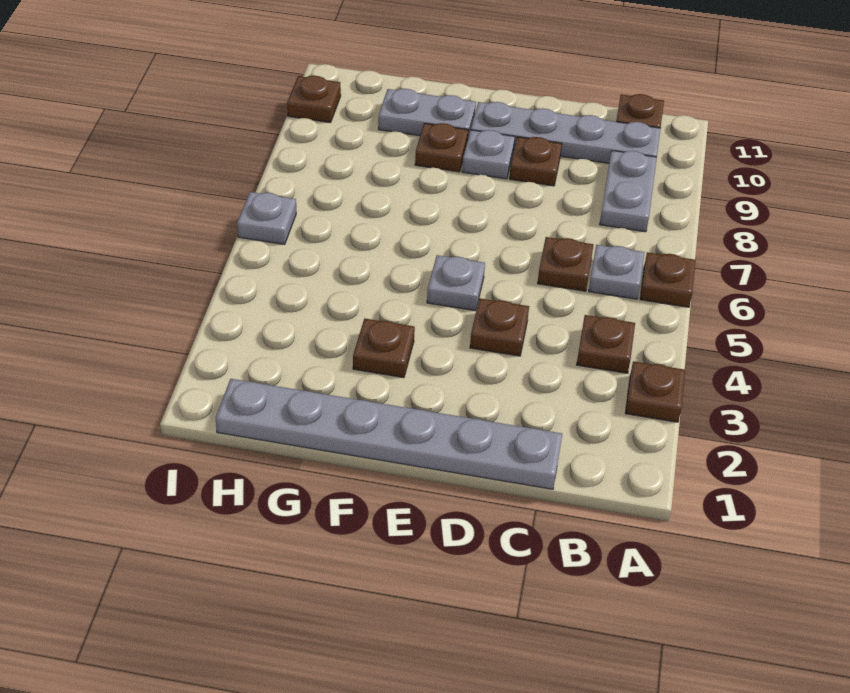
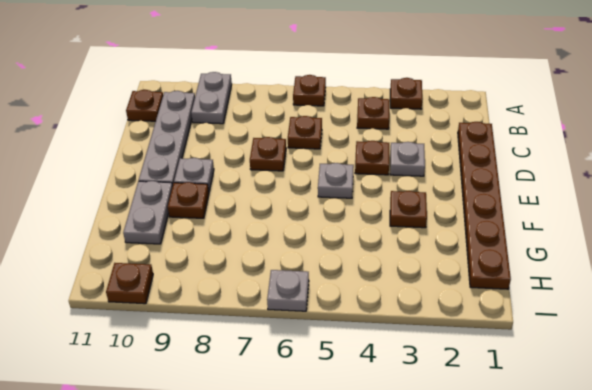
grey plate B6 level 1 -> grey plate D3 level 1
grey plate B8:B9 level 1 -> grey plate A9:B9 level 1
grey plate C1:H1 level 1 -> brown plate C1:H1 level 1
brown plate D9 level 1 -> brown plate D7 level 1

